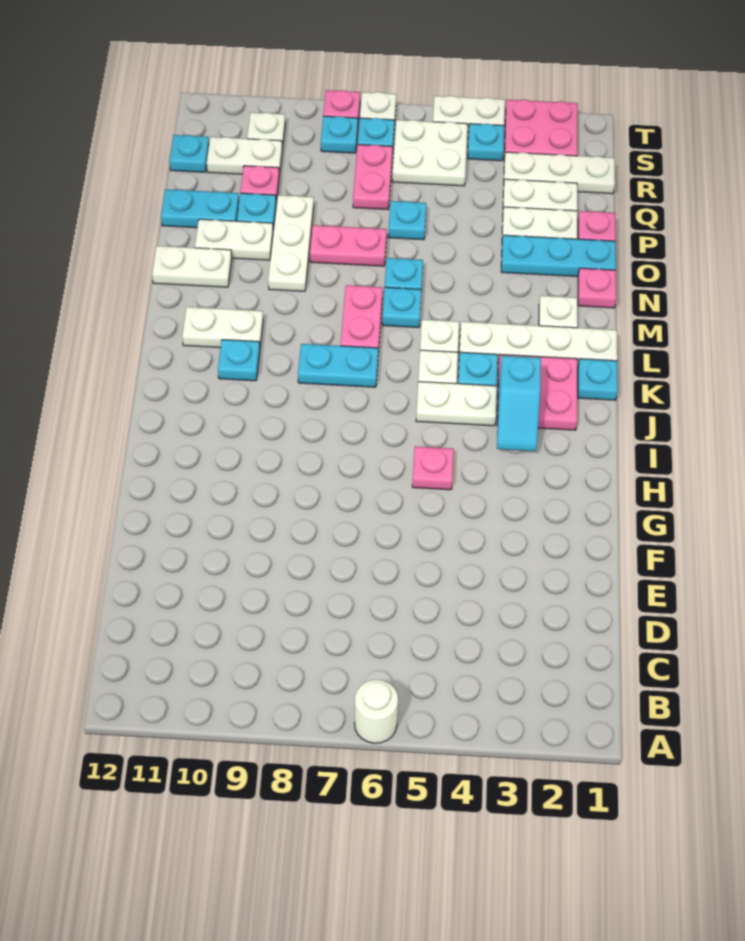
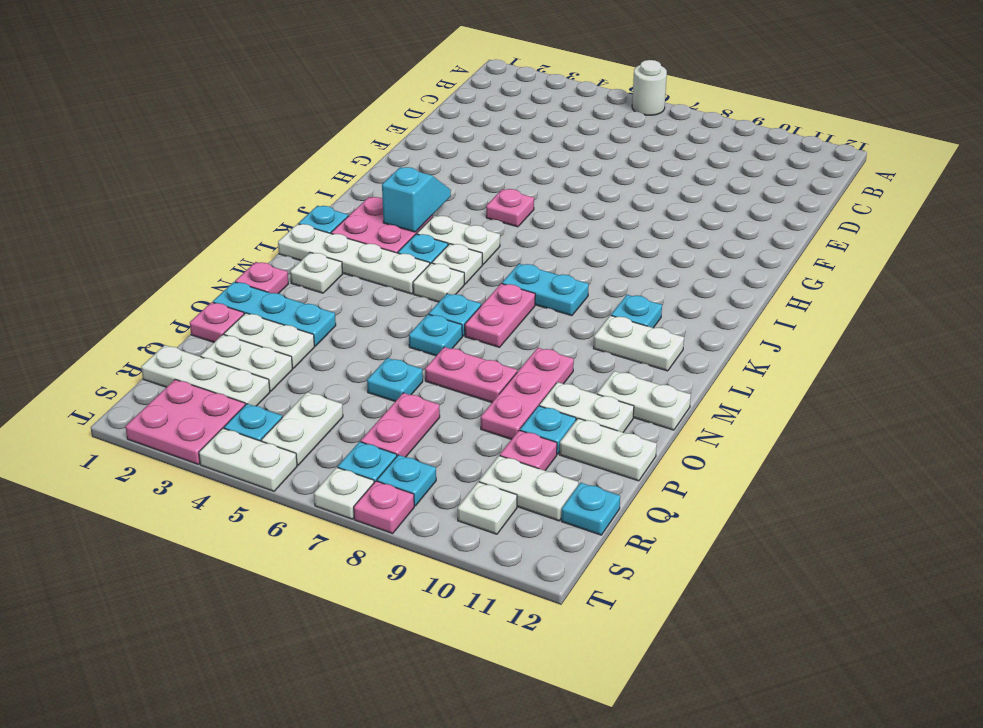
white plate N9:P9 level 1 -> pink plate N9:P9 level 1
cyan plate P11:P12 level 1 -> white plate P11:P12 level 1
white plate R5:S6 level 1 -> white plate R5:S5 level 1

